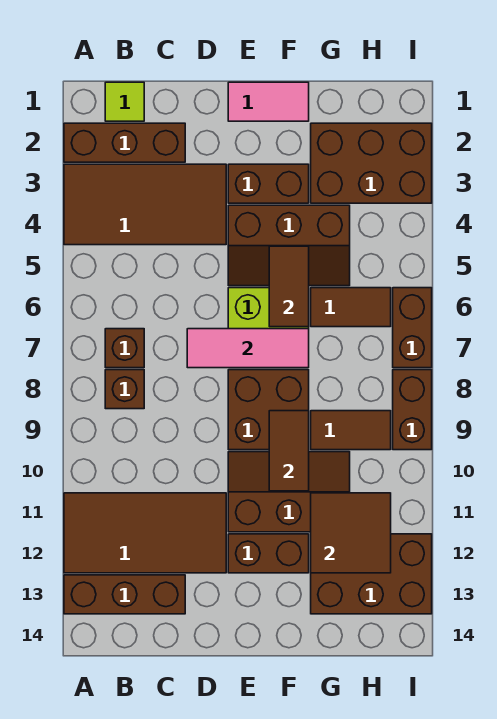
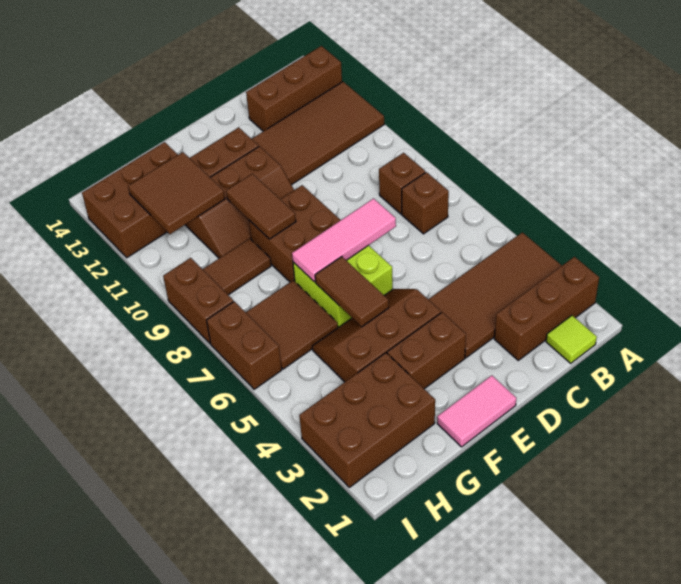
brown tile G6:H6 level 1 -> brown tile G6:H7 level 1

